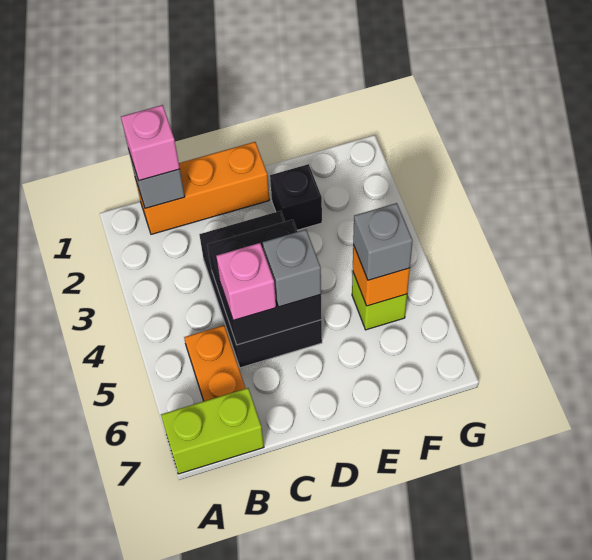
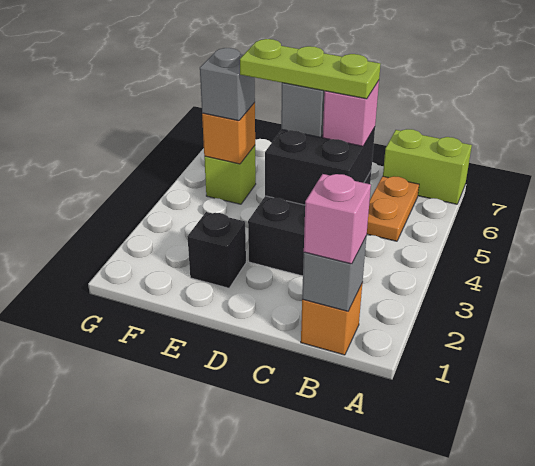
orange brick B1:D1 level 1 -> orange brick B1 level 1
none -> lime plate C5:E5 level 4

